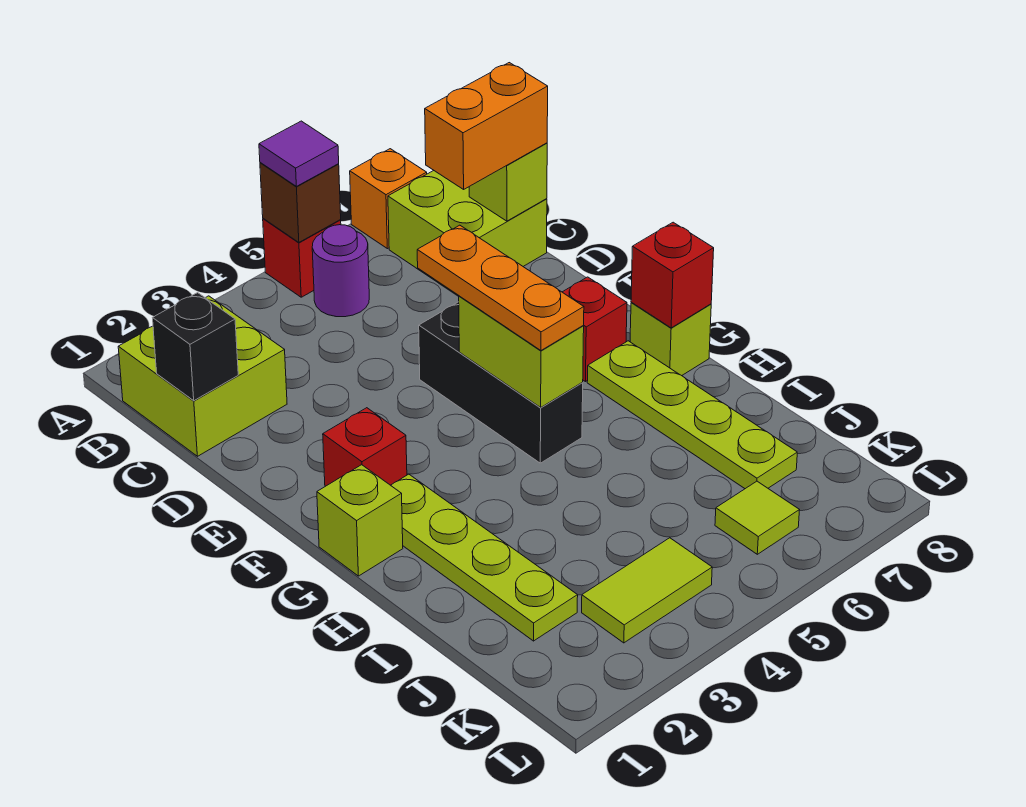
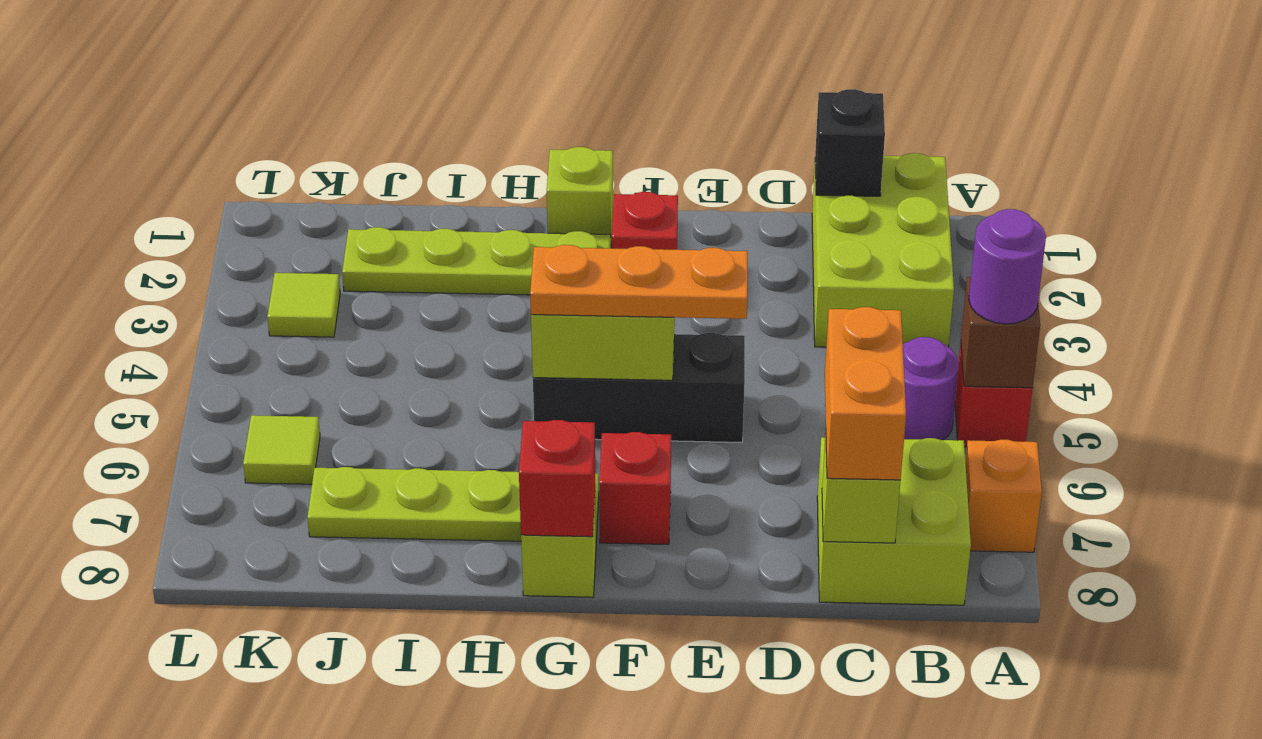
purple tile A5 level 3 -> purple round brick A5 level 3
lime brick B1:C2 level 1 -> lime brick B1:C3 level 1
lime tile K3:K4 level 1 -> lime tile K3 level 1

